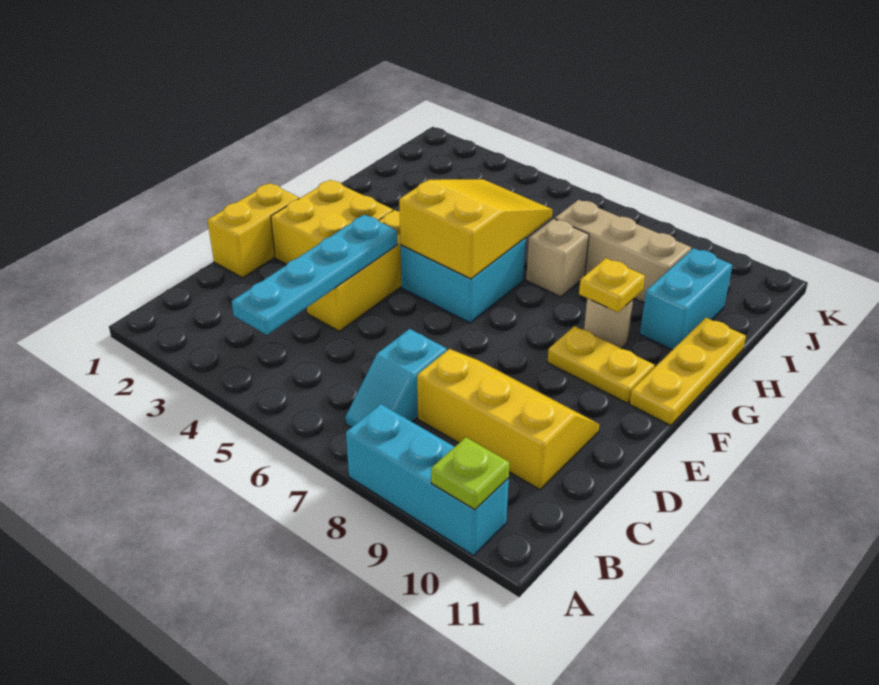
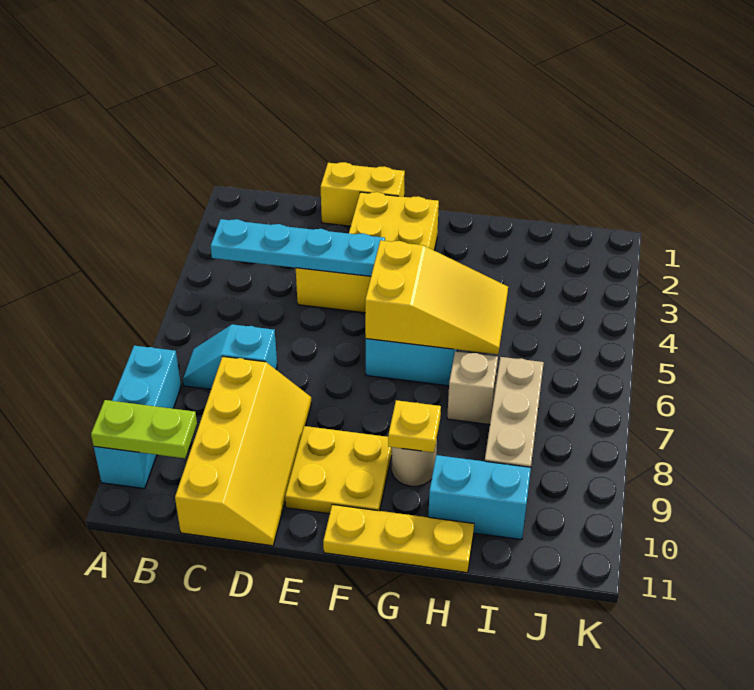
lime plate A10 level 2 -> lime plate A10:B10 level 2
yellow slope C8:D10 level 1 top C -> yellow slope C8:D11 level 1 top C
yellow plate F9:F10 level 1 -> yellow plate E9:F10 level 1

